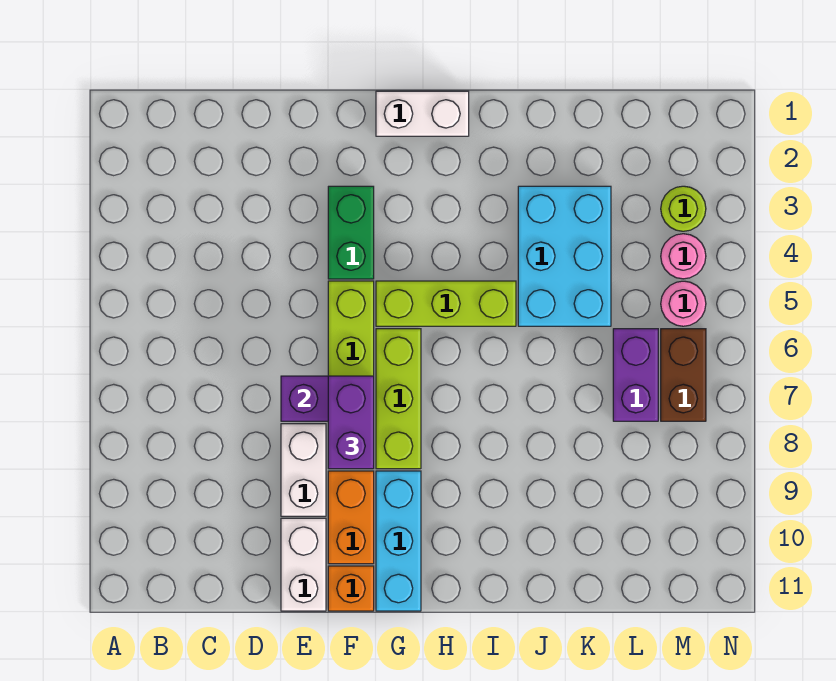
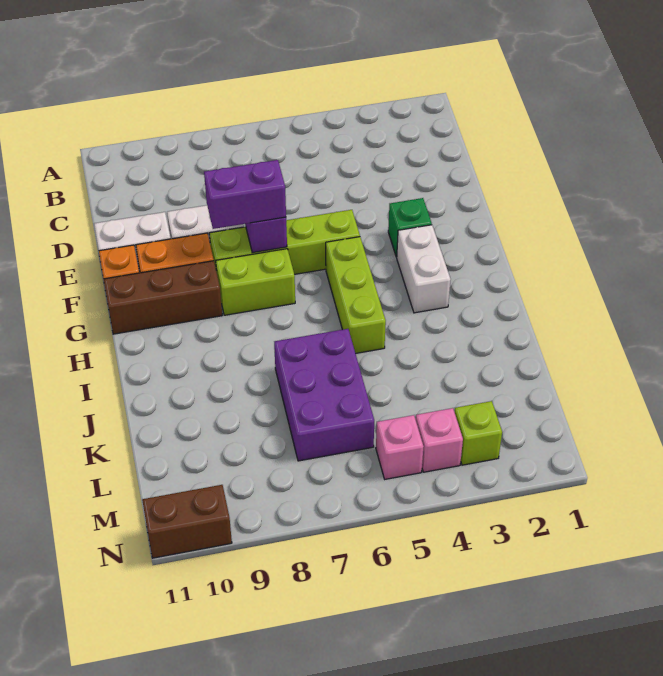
green brick F3:F4 level 1 -> green brick F3 level 1
white brick G1:H1 level 1 -> white brick G3:H3 level 1
lime brick G6:G8 level 1 -> lime brick G7:G8 level 1
cyan brick G9:G11 level 1 -> brown brick G9:G11 level 1
cyan brick J3:K5 level 1 -> none
purple brick L6:L7 level 1 -> purple brick J6:L7 level 1
lime round brick M3 level 1 -> lime brick M3 level 1
pink round brick M4 level 1 -> pink brick M4 level 1
pink round brick M5 level 1 -> pink brick M5 level 1
brown brick M6:M7 level 1 -> brown brick N10:N11 level 1

